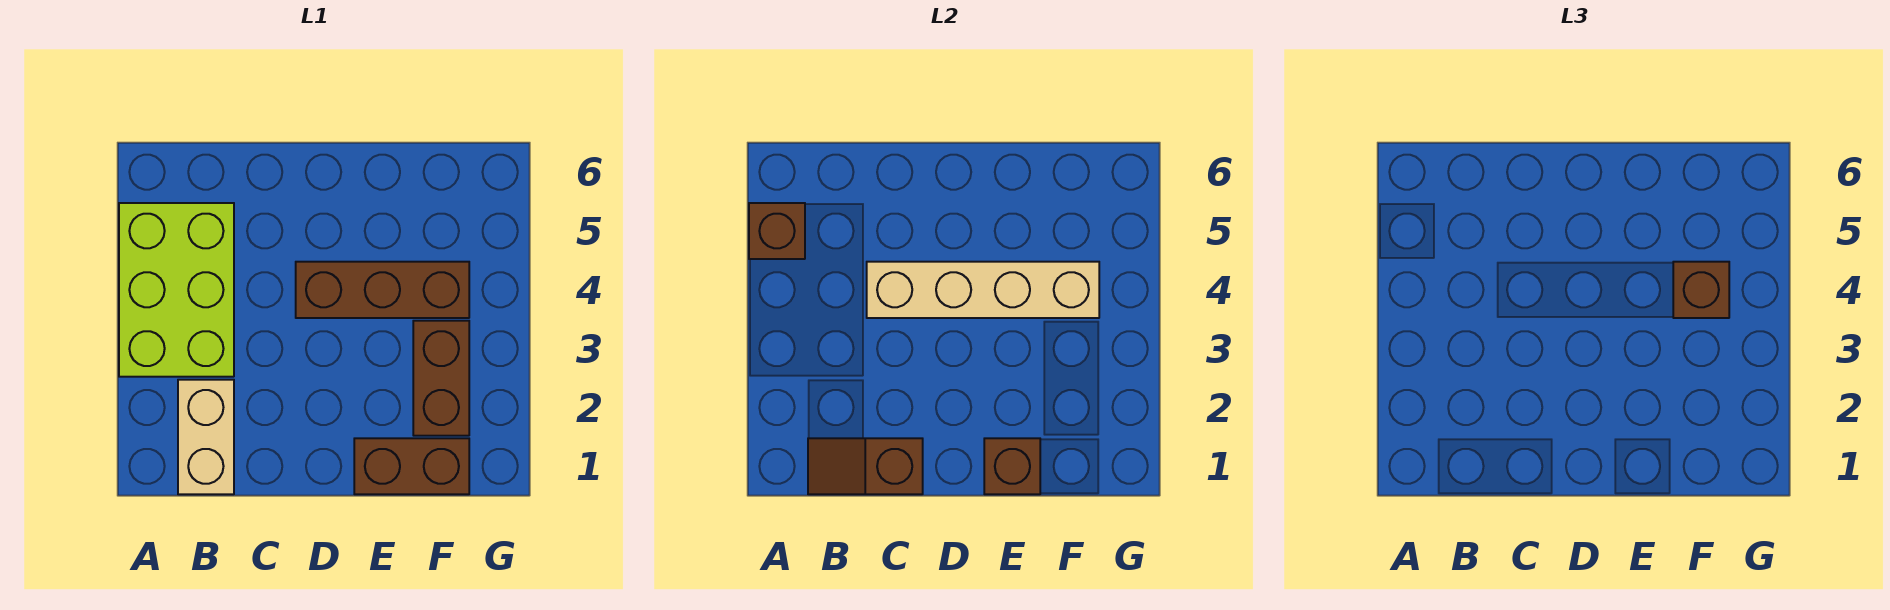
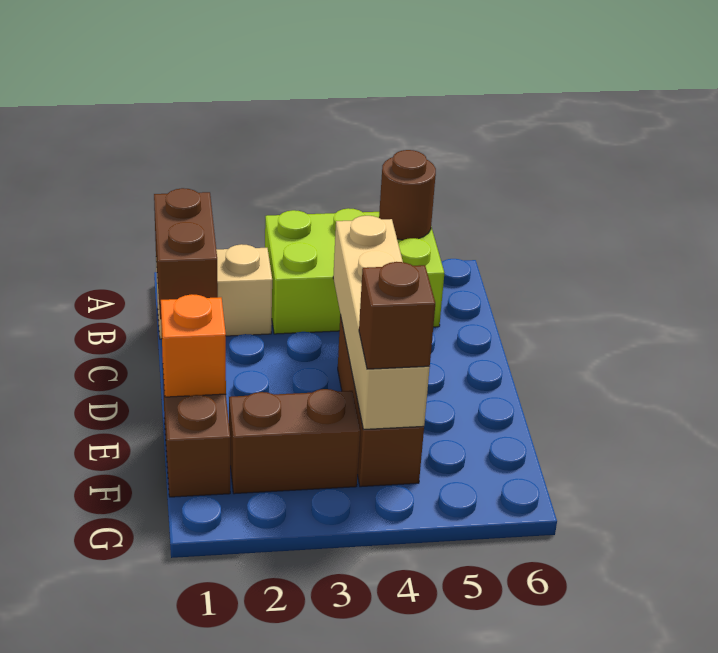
brown brick A5 level 2 -> brown round brick A5 level 2
brown slope B1:C1 level 2 top C -> brown brick B1:C1 level 2
brown brick E1 level 2 -> orange brick E1 level 2

